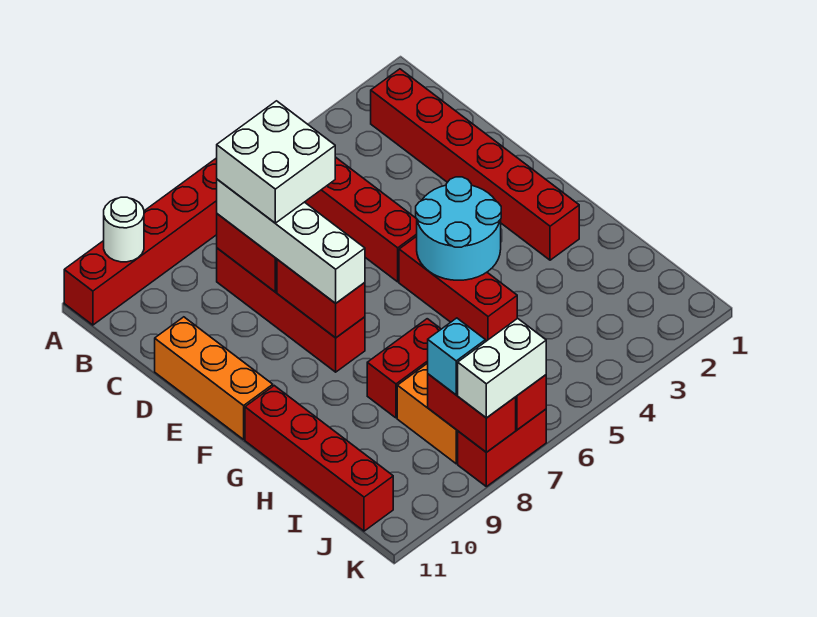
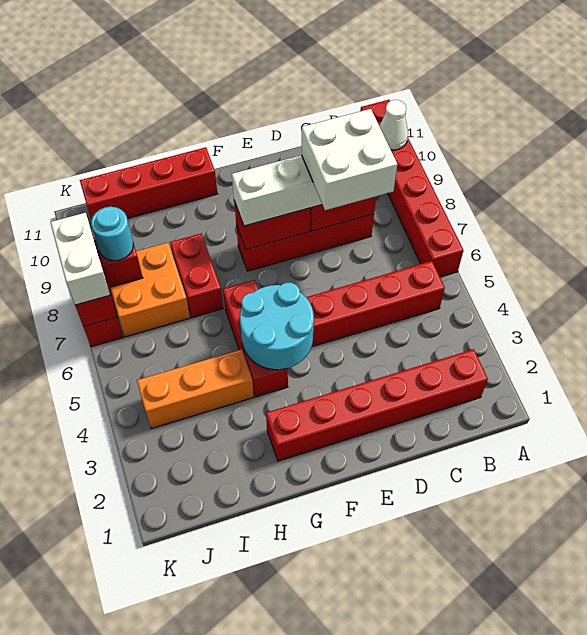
white round brick A10 level 2 -> white cone A10 level 2
orange brick D11:F11 level 1 -> orange brick H4:J4 level 1
red brick F5:H5 level 1 -> red brick G4:G6 level 1
cyan brick J8 level 3 -> cyan round brick J8 level 3

